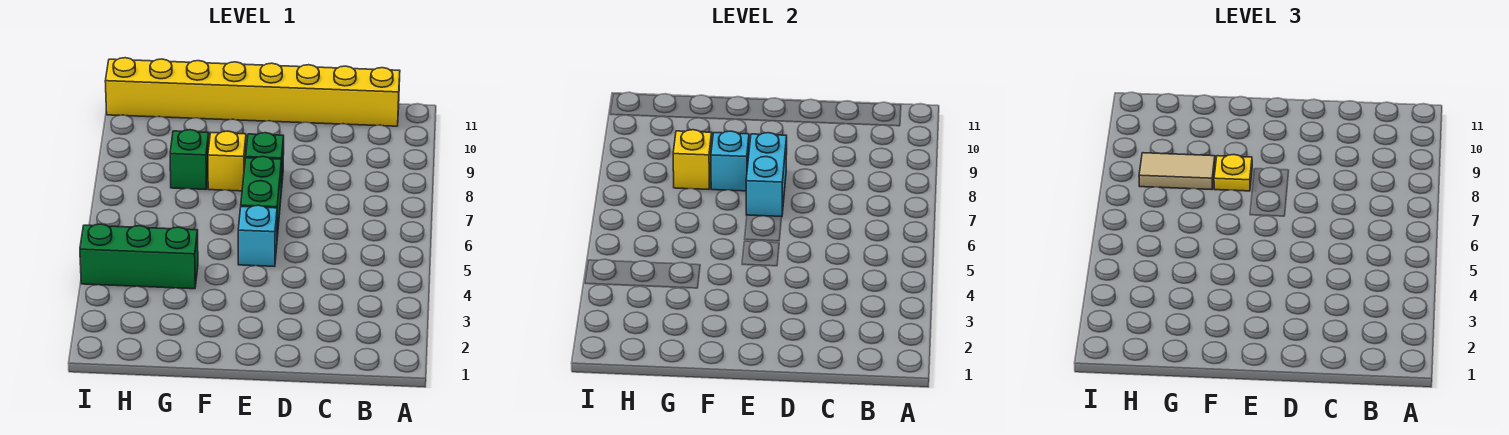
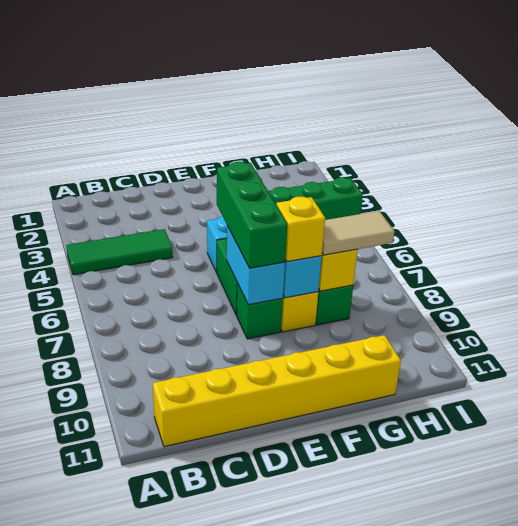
none -> green tile A4:C4 level 1
yellow brick B11:I11 level 1 -> yellow brick B11:G11 level 1
none -> green brick E6:E8 level 3
yellow plate F8 level 3 -> yellow brick F8 level 3

